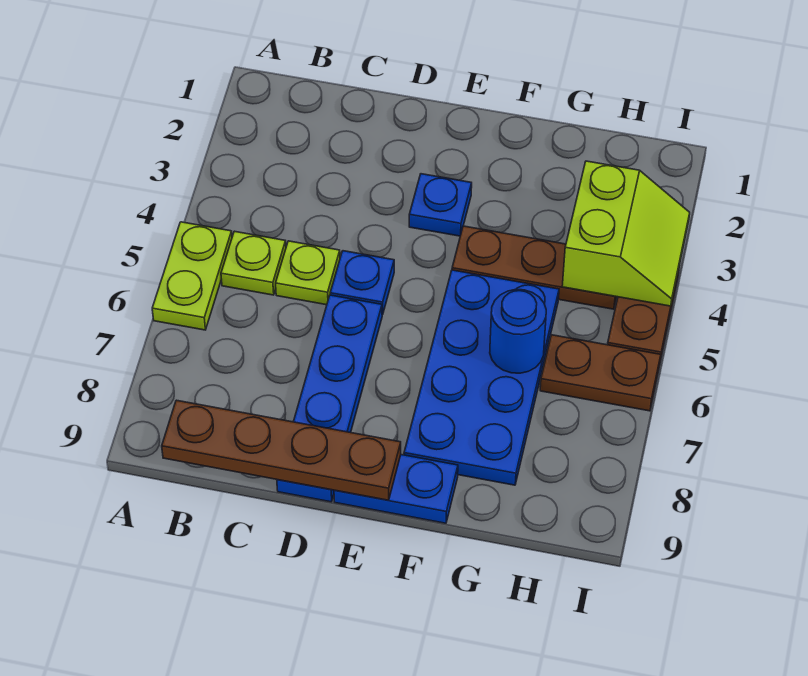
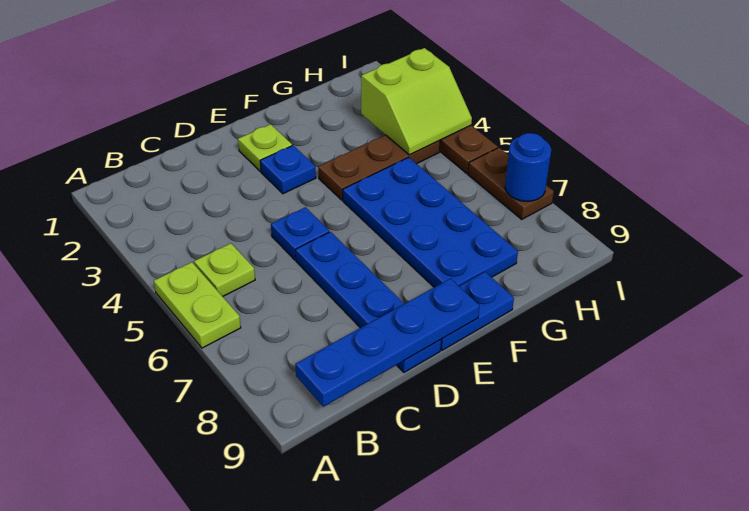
brown plate B9:E9 level 2 -> blue plate B9:E9 level 2
lime plate C5 level 1 -> lime plate E2 level 1
blue round brick G6 level 2 -> blue round brick I7 level 2
lime slope H3:I4 level 2 top H -> lime slope H3:I4 level 2 top 3
brown plate H6:I6 level 1 -> brown plate I6:I7 level 1

